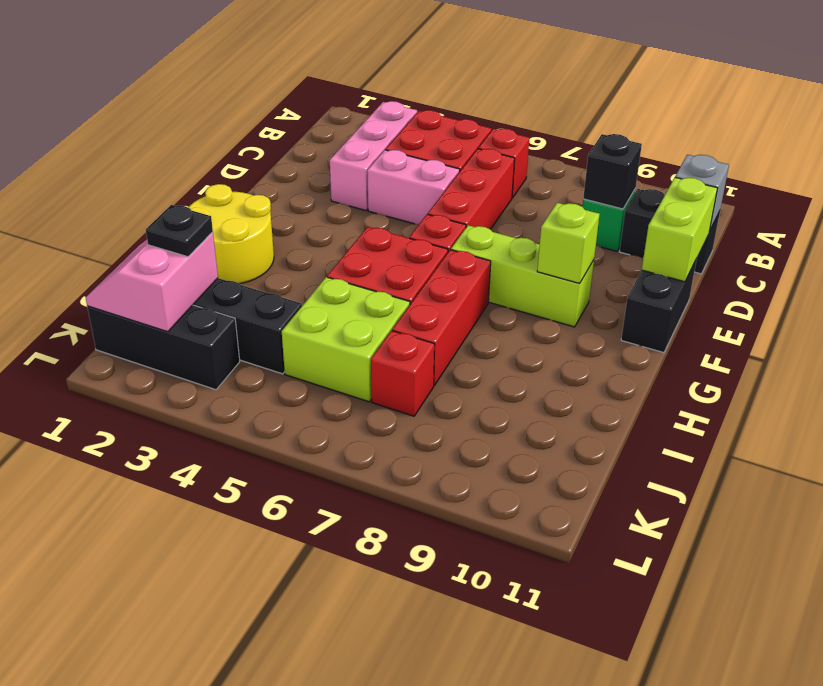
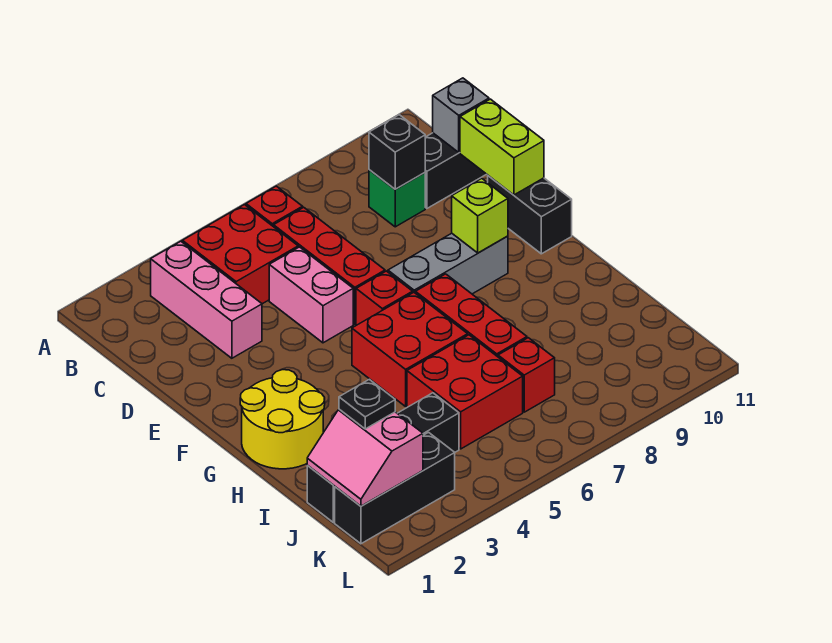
pink brick D4:D5 level 1 -> pink brick D5:E5 level 1
lime brick F7:F9 level 1 -> grey brick F7:F9 level 1
lime brick I5:J6 level 1 -> red brick I5:J6 level 1

